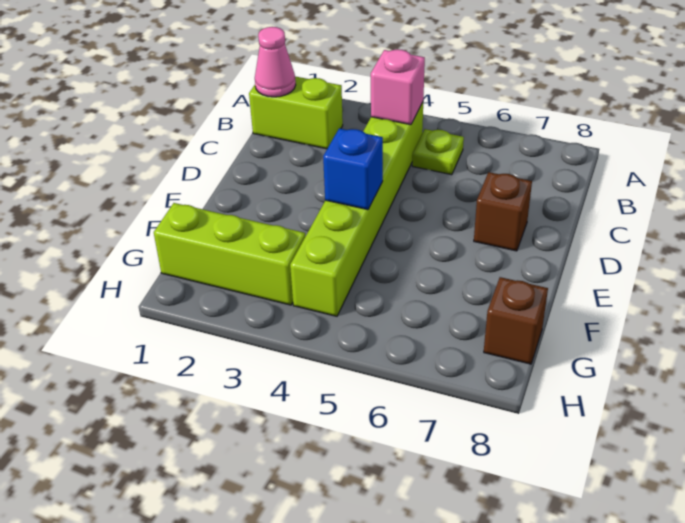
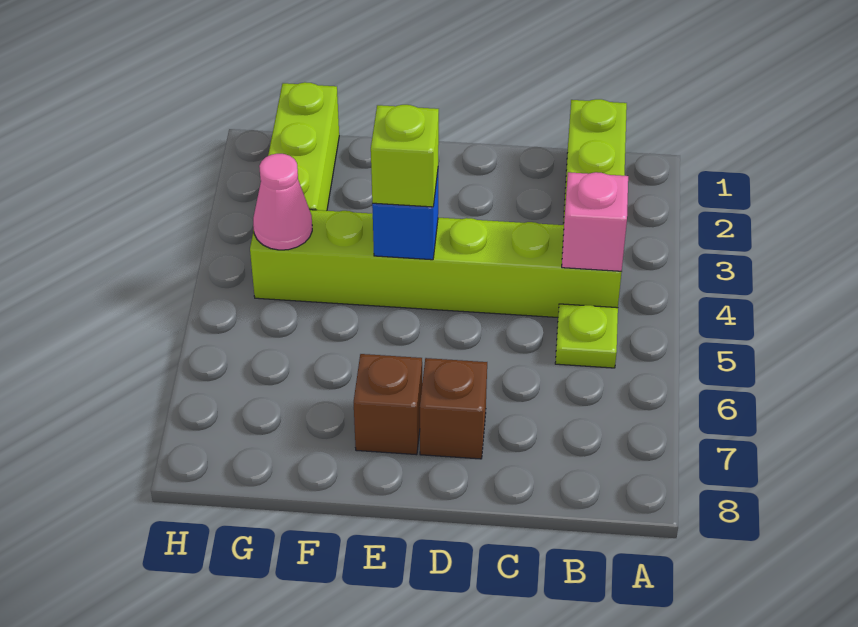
pink cone B1 level 2 -> pink cone G4 level 2
none -> lime brick E4 level 3
brown brick G8 level 1 -> brown brick E7 level 1

